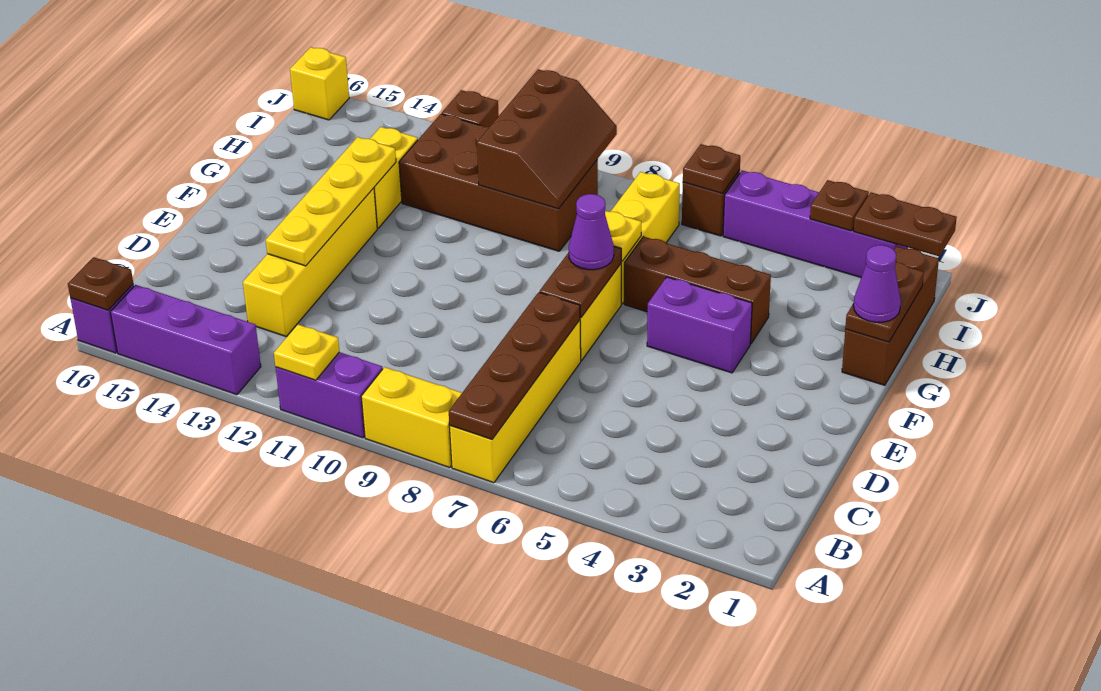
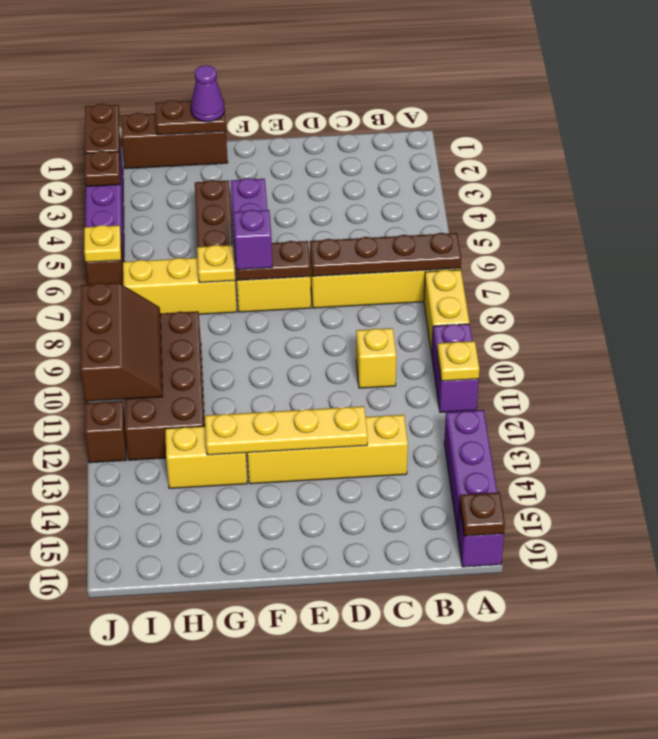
purple cone F7 level 3 -> purple brick F7 level 3
brown slope H9:J10 level 2 top 10 -> brown slope I9:J11 level 2 top J
brown plate J6 level 2 -> yellow plate J6 level 2
yellow brick J16 level 1 -> yellow brick C10 level 1

